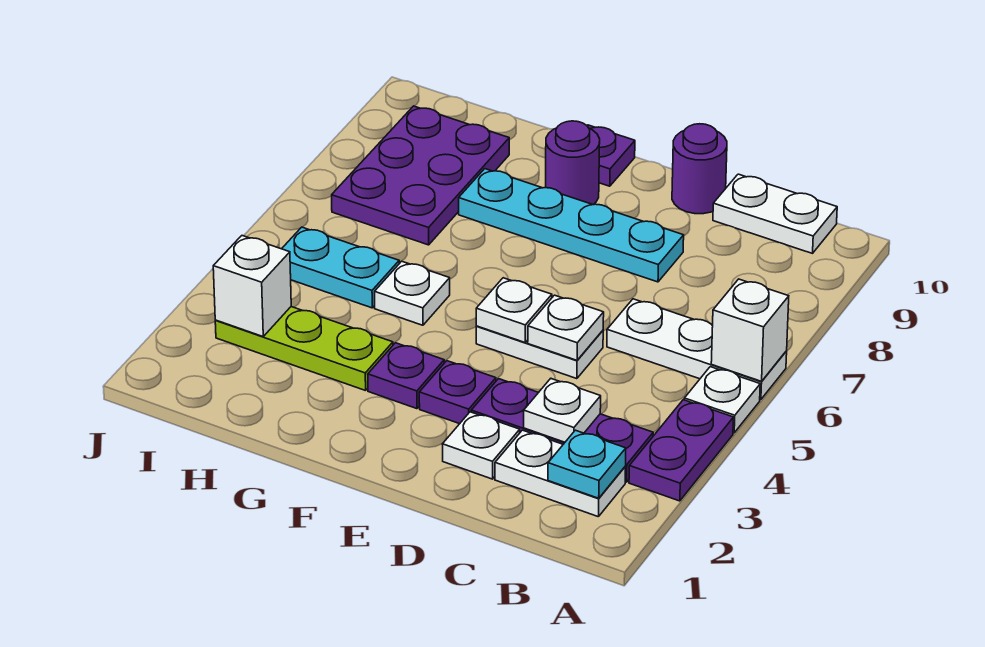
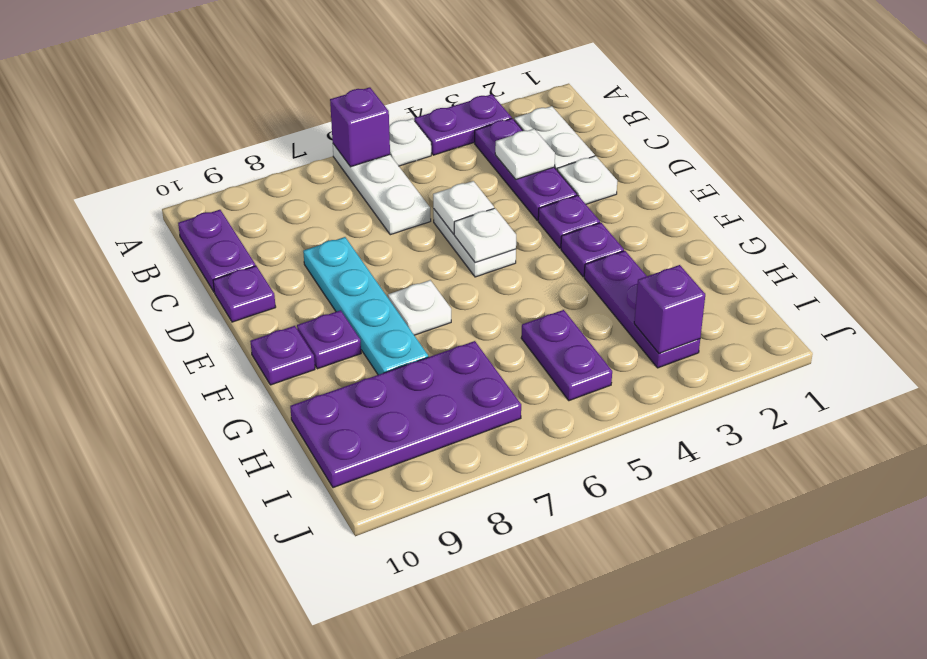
white brick A6 level 2 -> purple brick A6 level 2
cyan plate B2 level 2 -> none
white plate B10:C10 level 1 -> purple plate B10:C10 level 1
purple round brick D10 level 1 -> purple plate D10 level 1
purple round brick F9 level 1 -> purple plate F9 level 1
lime plate G3:I3 level 1 -> purple plate G3:I3 level 1
white plate G5 level 1 -> white plate F7 level 1
cyan plate H5:I5 level 1 -> purple plate H5:I5 level 1
purple plate H7:I9 level 1 -> purple plate H7:I10 level 1
white brick I3 level 2 -> purple brick I3 level 2

